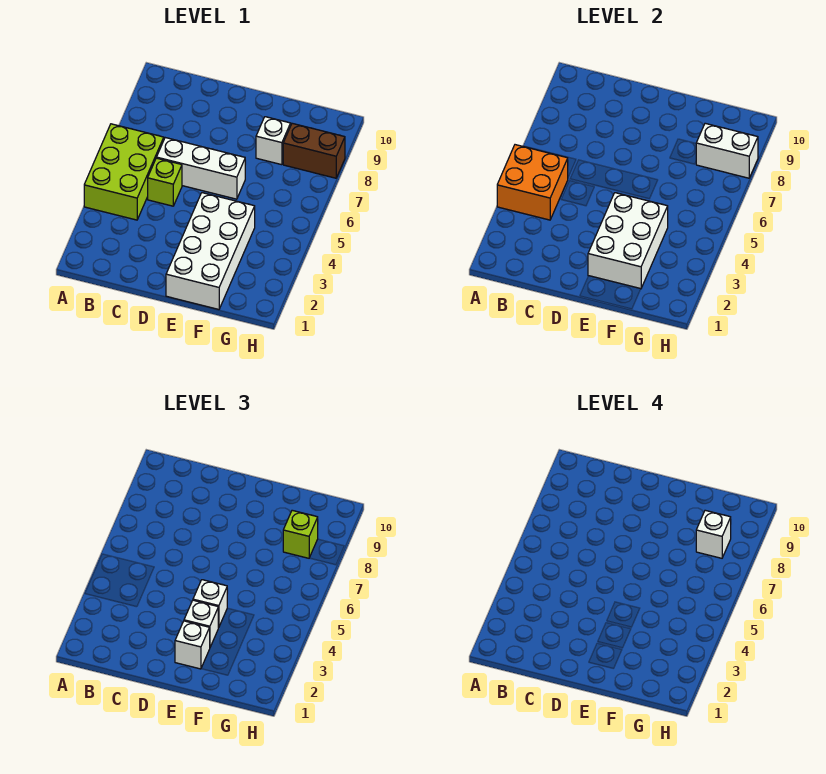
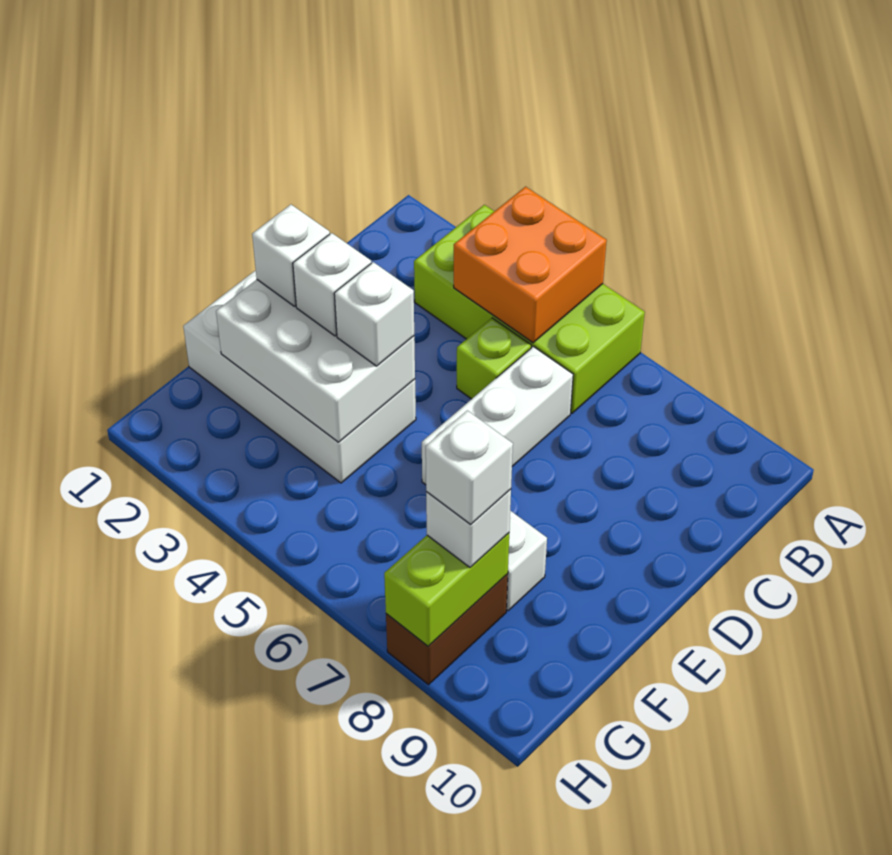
lime brick A4:B6 level 1 -> lime brick A3:B6 level 1
white brick G8:H8 level 2 -> lime brick G8:H8 level 2
lime brick G8 level 3 -> white brick G8 level 3

